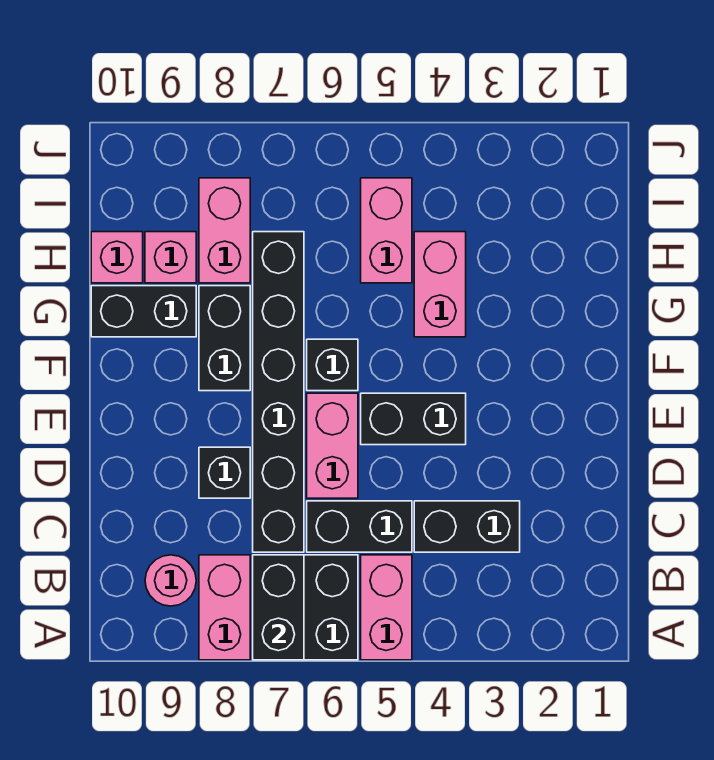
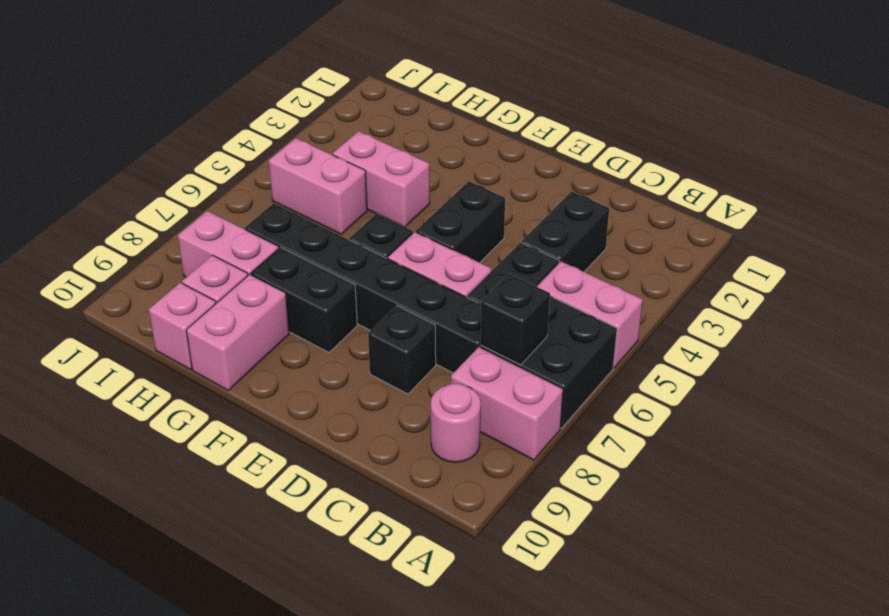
black brick A7:B7 level 2 -> black brick B7 level 2
black brick G9:G10 level 1 -> pink brick G9:G10 level 1

